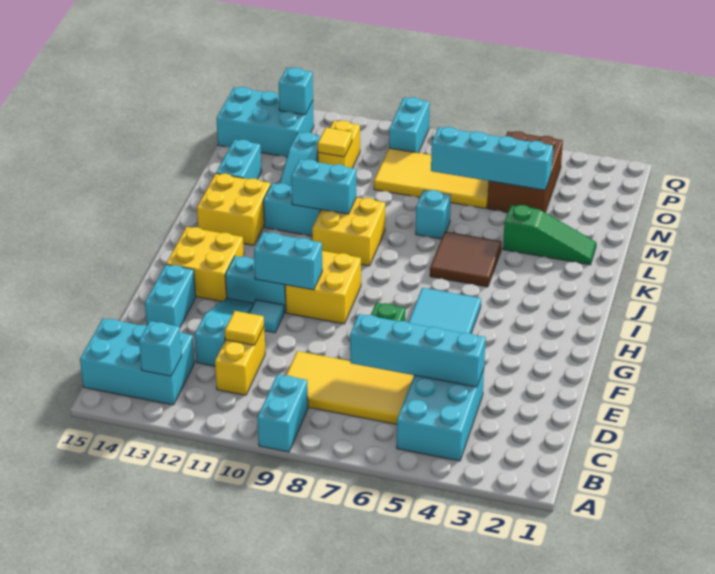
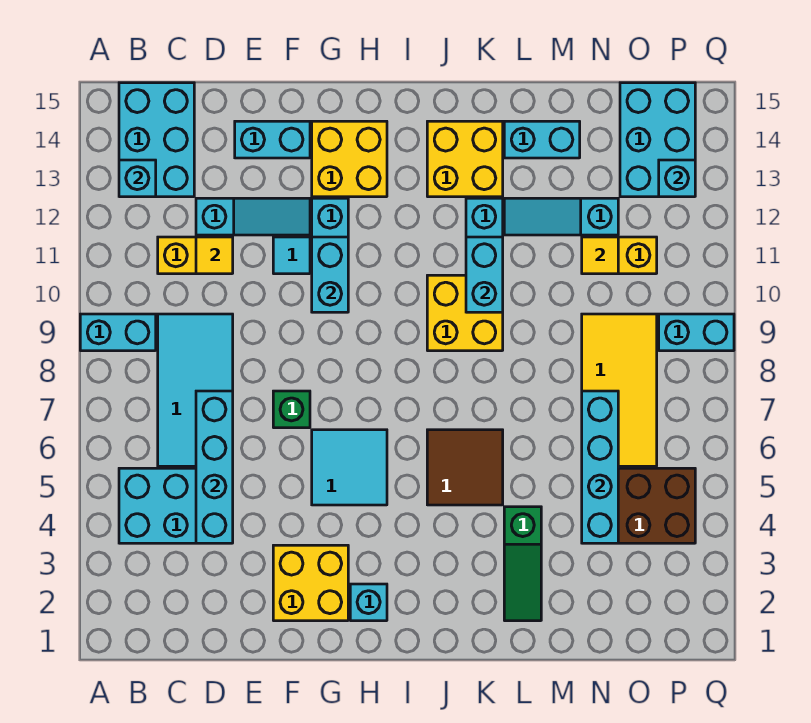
yellow tile C6:D9 level 1 -> cyan tile C6:D9 level 1
yellow brick G9:H10 level 1 -> yellow brick F2:G3 level 1
cyan brick L7 level 1 -> cyan brick H2 level 1

